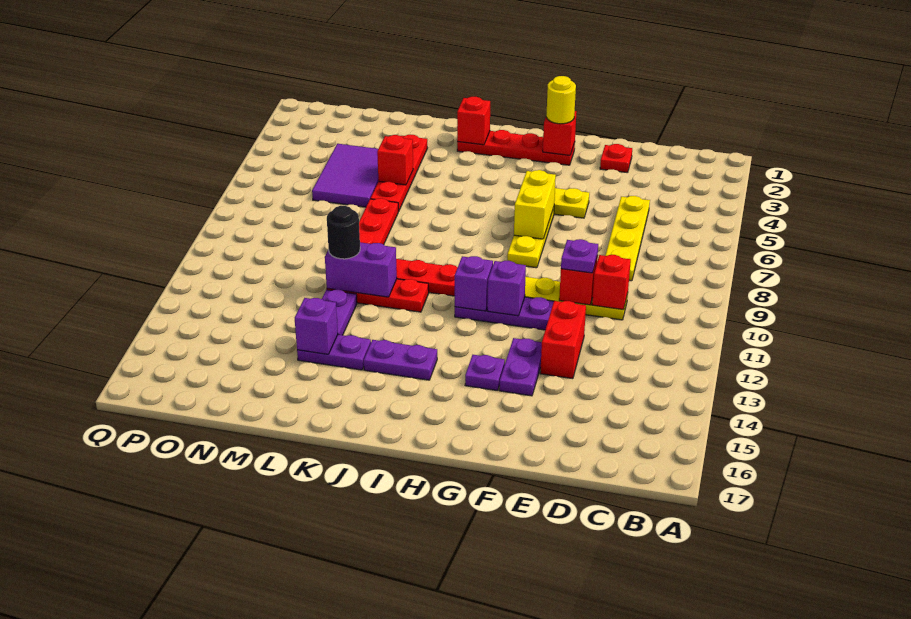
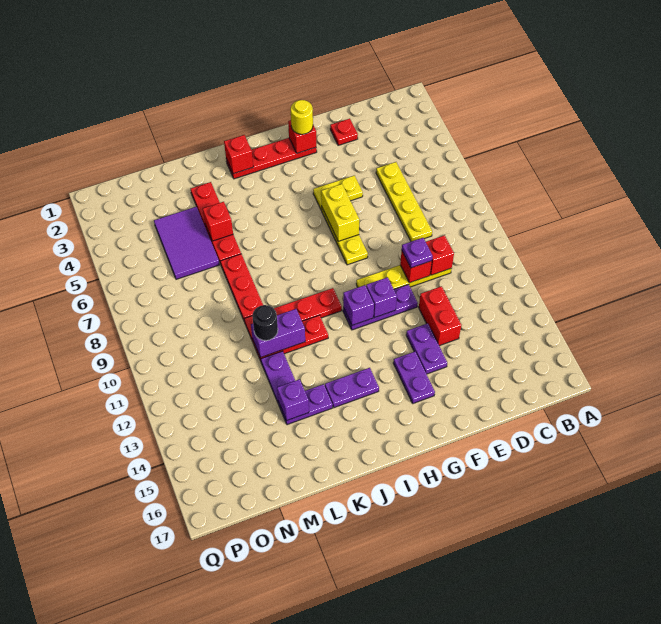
purple plate G14 level 1 -> purple plate G14:G15 level 1

